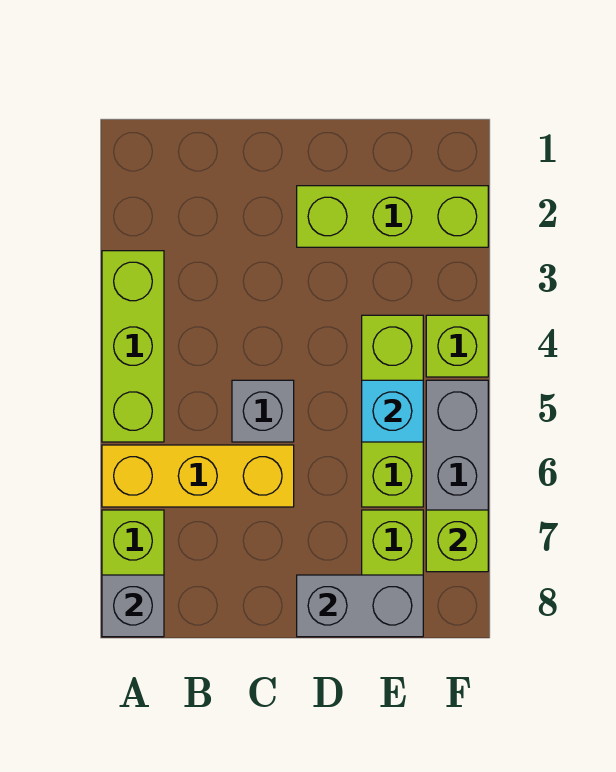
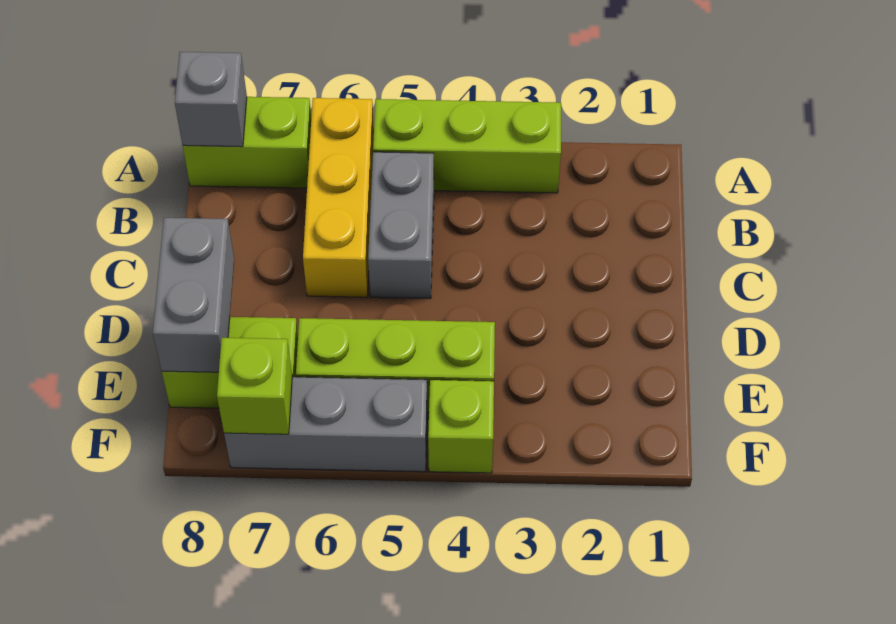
grey brick C5 level 1 -> grey brick B5:C5 level 1
lime brick D2:F2 level 1 -> none
cyan brick E5 level 2 -> none

